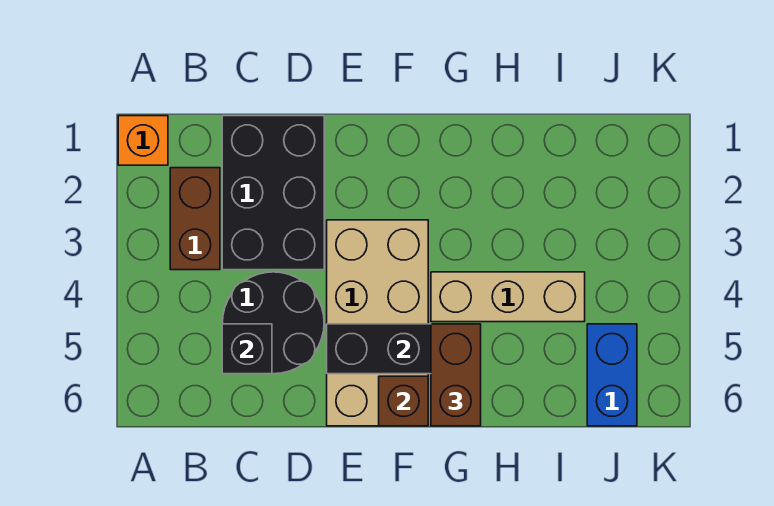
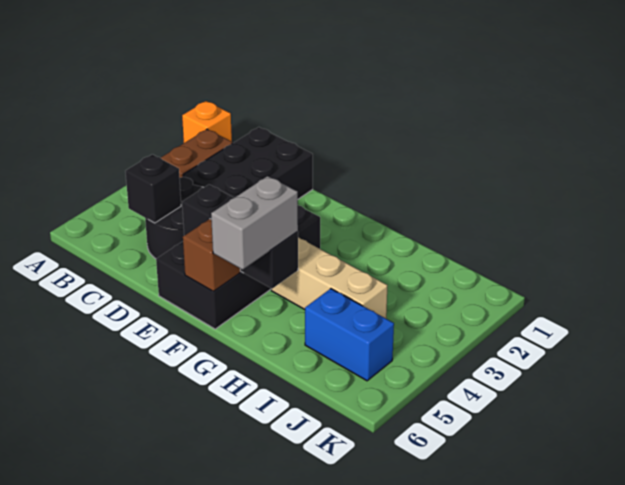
tan brick E3:F6 level 1 -> black brick E3:F6 level 1
brown brick G5:G6 level 3 -> grey brick G5:G6 level 3
blue brick J5:J6 level 1 -> blue brick I5:J5 level 1

